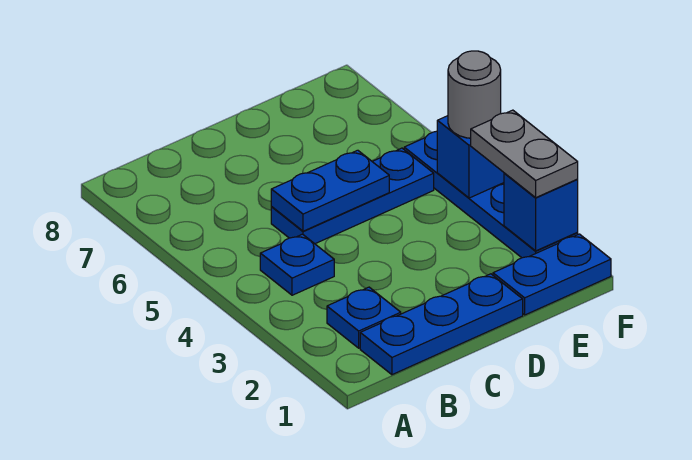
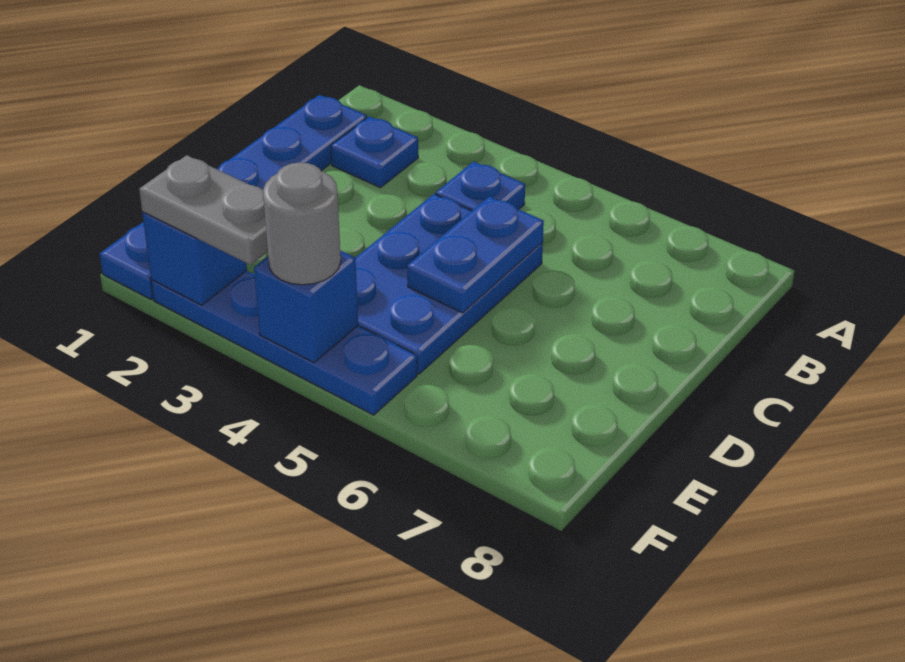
blue plate C5:E5 level 1 -> blue plate C4:E5 level 1

